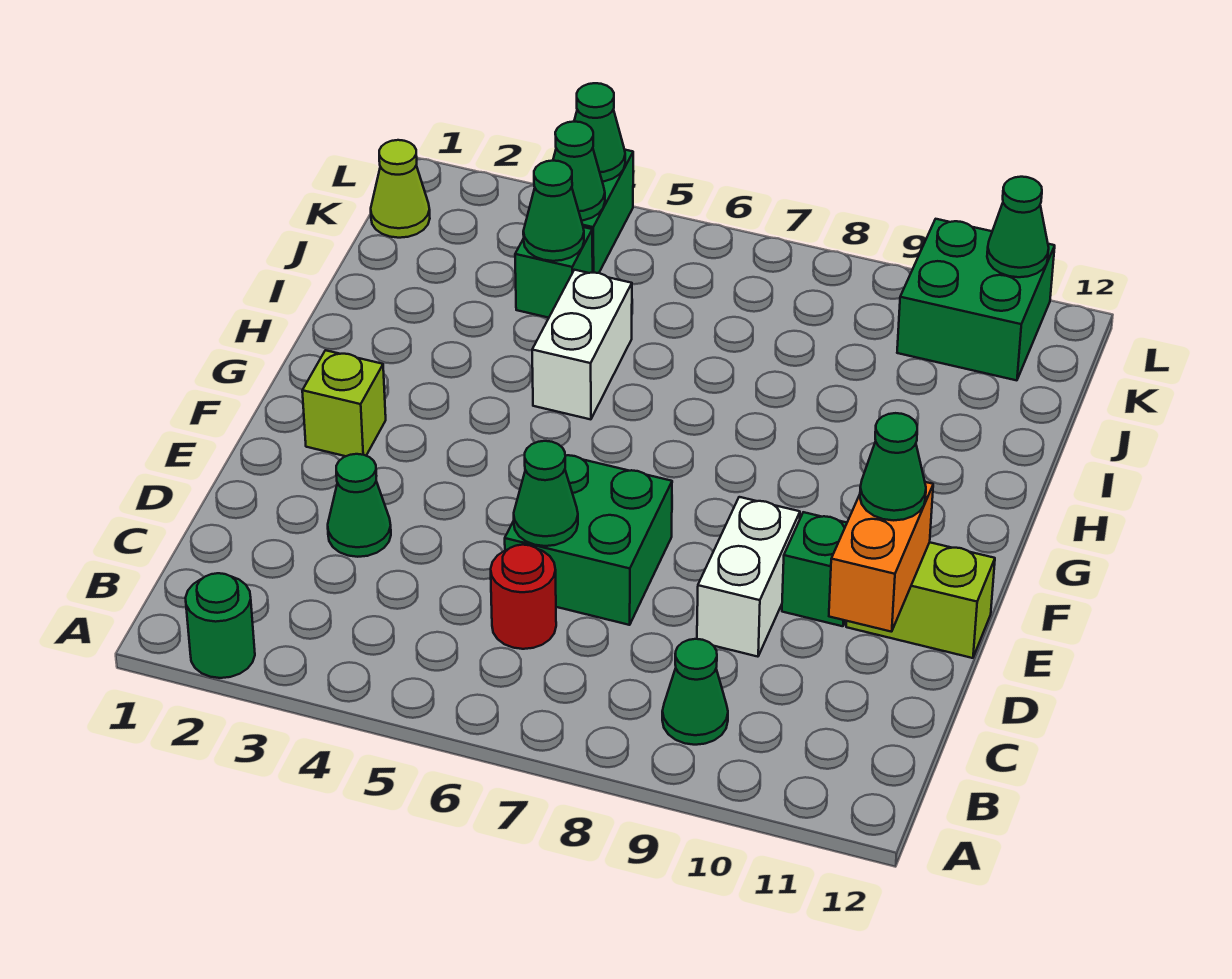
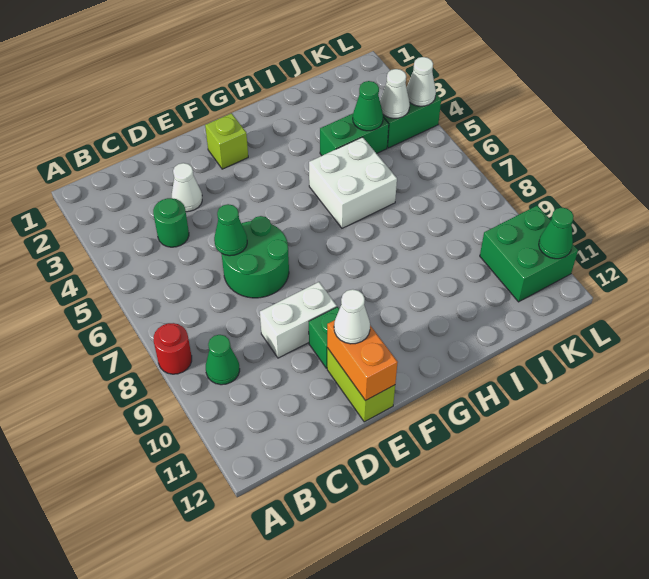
green round brick A2 level 1 -> green round brick C4 level 1
red round brick C6 level 1 -> red round brick A8 level 1
green cone D3 level 1 -> white cone D3 level 1
green brick D6:E7 level 1 -> green round brick D6:E7 level 1
orange brick D11:E11 level 2 -> orange brick E11:E12 level 2
green cone E11 level 3 -> white cone E11 level 3
white brick H5:I5 level 1 -> white brick H5:I6 level 1
green brick J4 level 1 -> green brick I4:J4 level 1
lime cone K1 level 1 -> none
green cone K4 level 2 -> white cone K4 level 2
green cone L4 level 2 -> white cone L4 level 2

